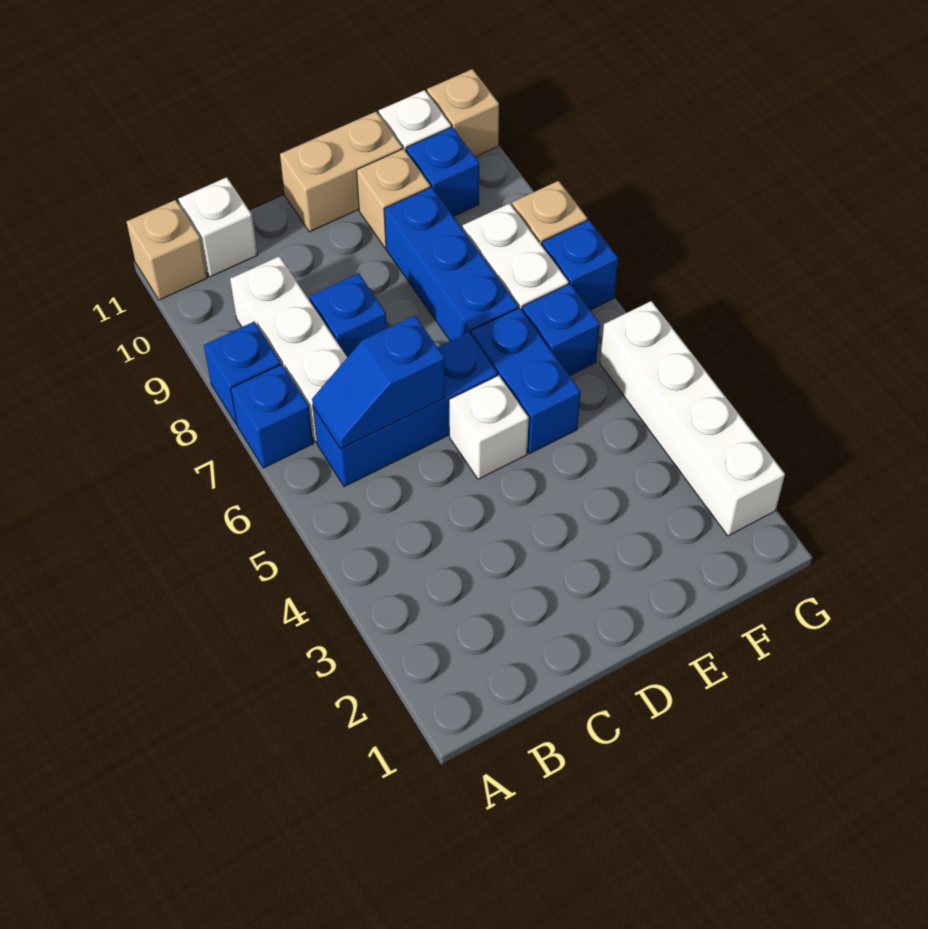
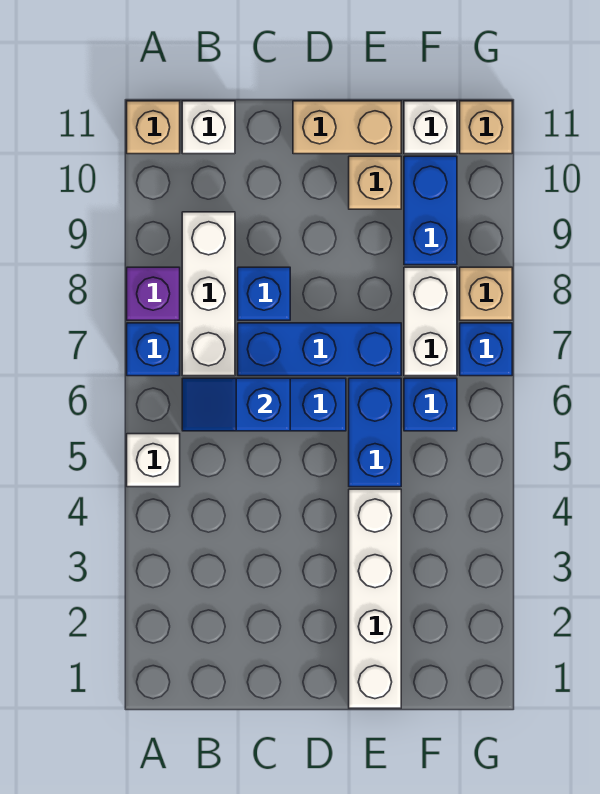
blue brick A8 level 1 -> purple brick A8 level 1
white brick D5 level 1 -> white brick A5 level 1
blue brick E7:E9 level 1 -> blue brick C7:E7 level 1
blue brick F10 level 1 -> blue brick F9:F10 level 1
white brick G2:G5 level 1 -> white brick E1:E4 level 1

